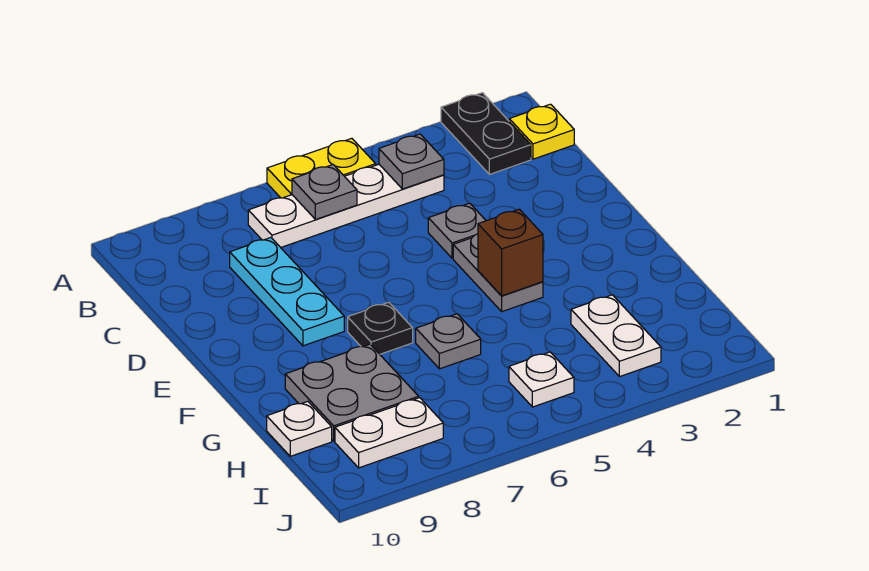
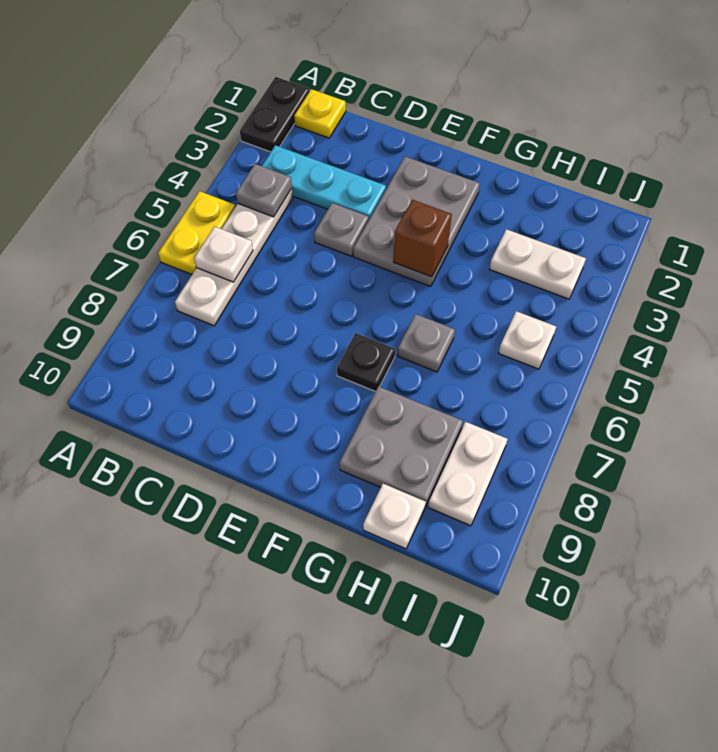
black plate A2:B2 level 1 -> black plate A1:A2 level 1
grey plate B6 level 2 -> white plate B6 level 2
cyan plate C8:E8 level 1 -> cyan plate B3:D3 level 1
grey plate E4:F4 level 1 -> grey plate E2:F4 level 1

